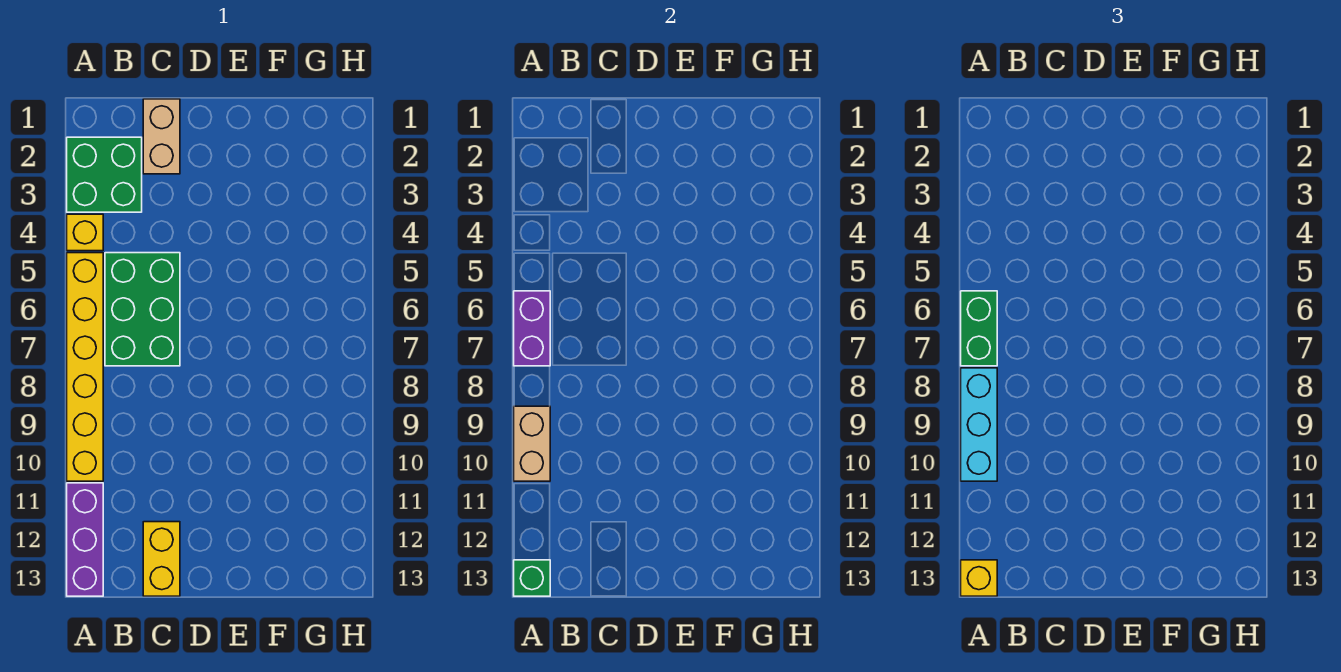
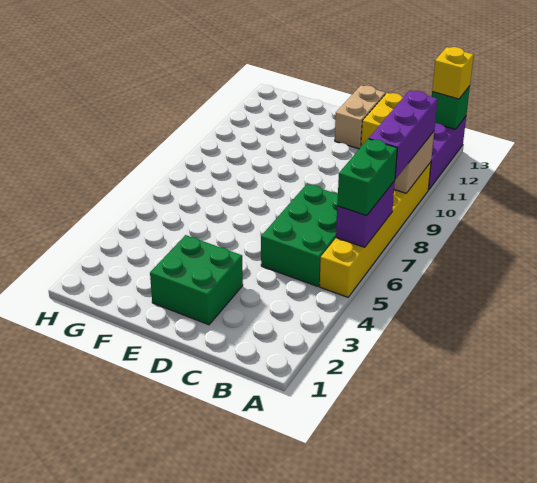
green brick A2:B3 level 1 -> green brick D2:E3 level 1
yellow brick A4 level 1 -> none
cyan brick A8:A10 level 3 -> purple brick A8:A10 level 3
tan brick C1:C2 level 1 -> tan brick D12:D13 level 1

